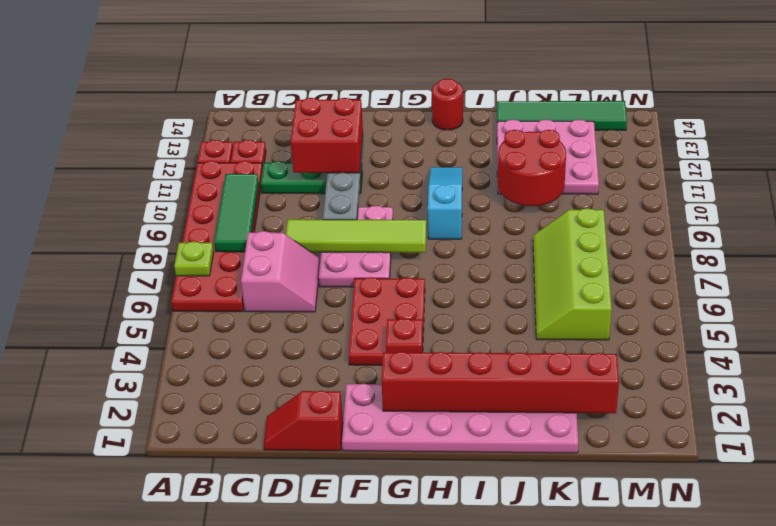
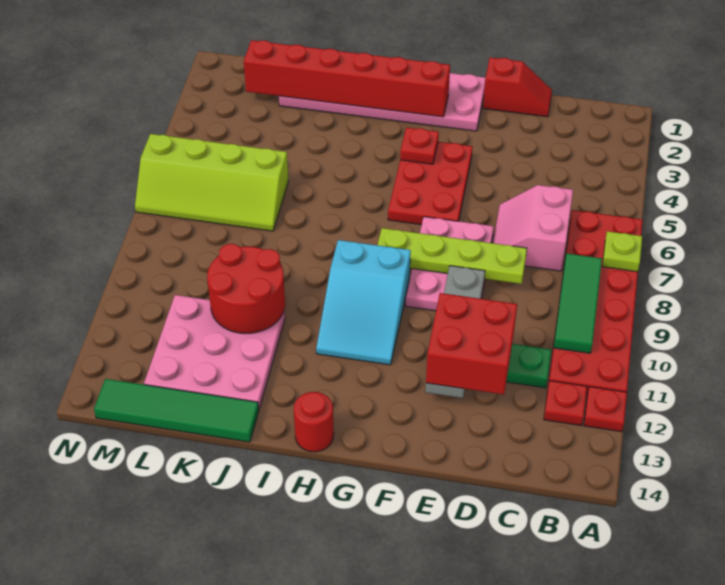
lime tile D8:G8 level 2 -> lime plate D8:G8 level 2
cyan slope H9:H11 level 1 top 9 -> cyan slope G9:H11 level 1 top 9
lime slope K5:L8 level 1 top L -> lime slope K6:N7 level 1 top 6

